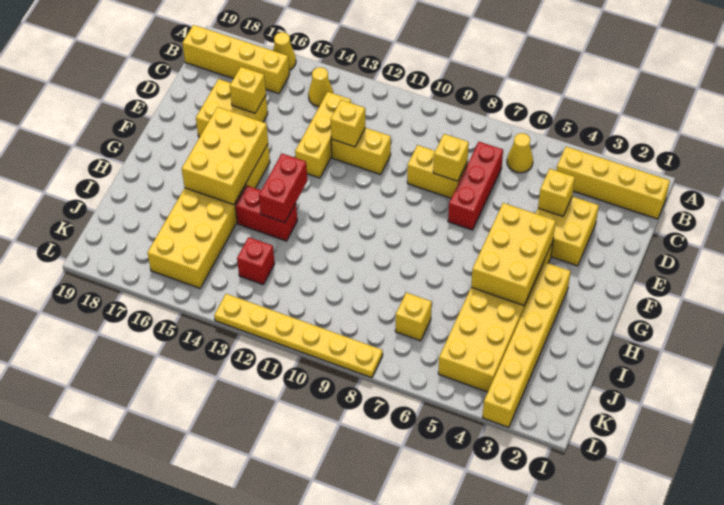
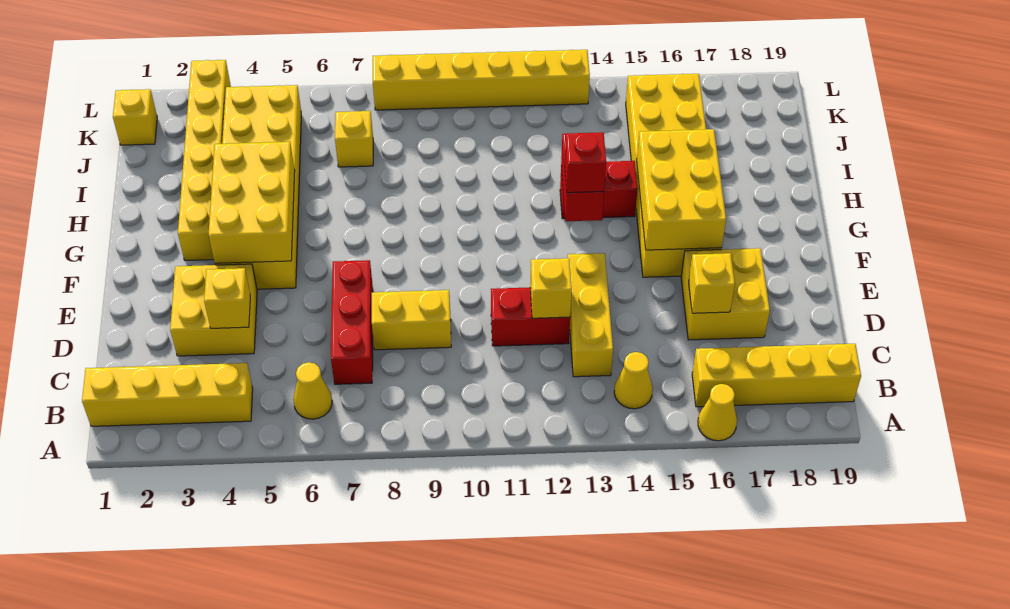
yellow brick D8 level 2 -> yellow brick K1 level 1
yellow brick D11:D12 level 1 -> red brick D11:D12 level 1
red brick J13 level 1 -> red brick G13 level 3
yellow plate L8:L13 level 1 -> yellow brick L8:L13 level 1

